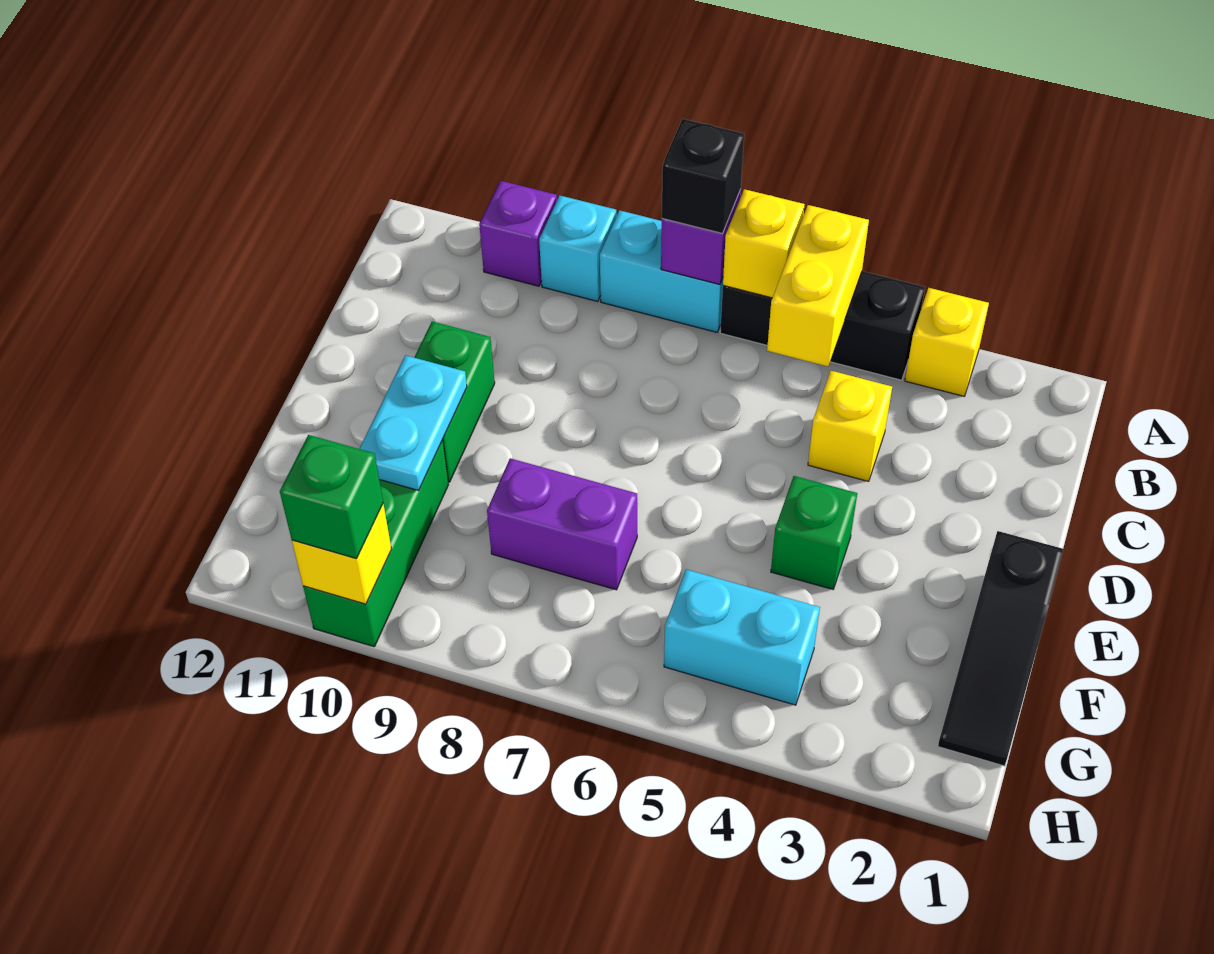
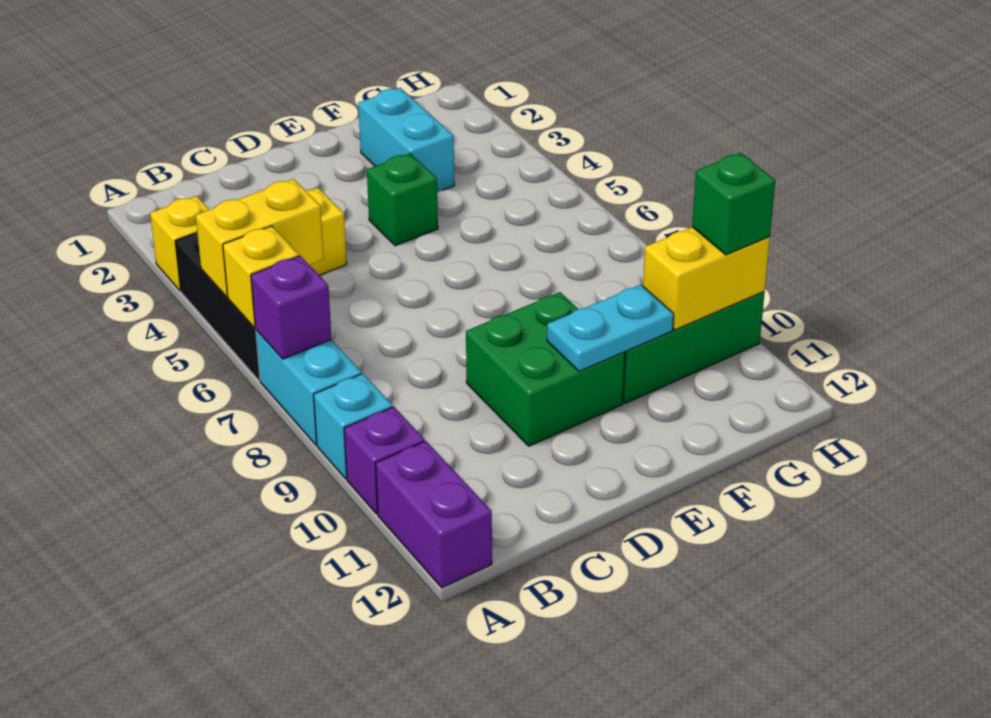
black brick A7 level 3 -> none
green brick D10:E10 level 1 -> green brick D9:E10 level 1
black slope E1:G1 level 1 top E -> none
purple brick F7:F8 level 1 -> purple brick A11:A12 level 1
cyan brick G4:G5 level 1 -> cyan brick F2:F3 level 1
yellow brick H10 level 2 -> yellow brick G10:H10 level 2

